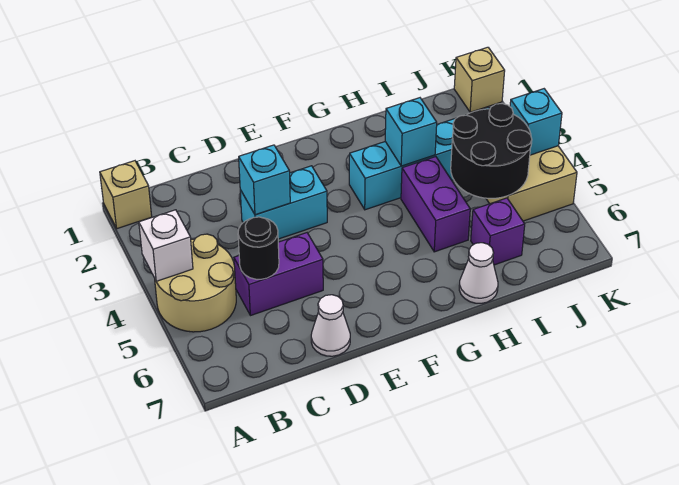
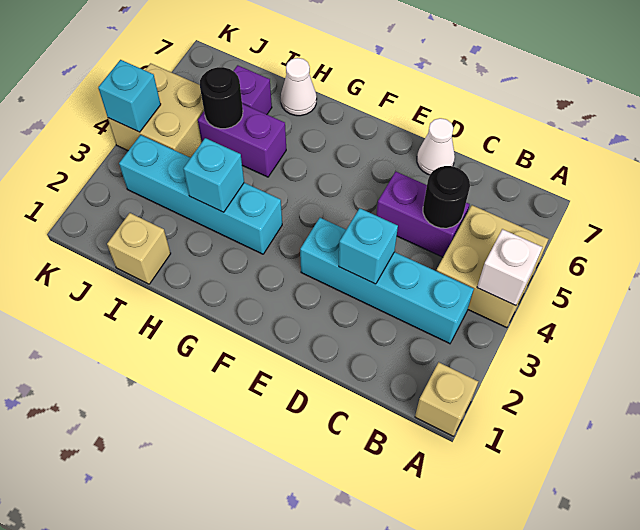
tan round brick A4:B5 level 1 -> tan brick A4:B5 level 1
cyan brick D3:E3 level 1 -> cyan brick B3:E3 level 1
purple brick H4:H5 level 1 -> purple brick H5:I5 level 1
black round brick I4:J5 level 2 -> black round brick I5 level 2
tan brick K1 level 1 -> tan brick I1 level 1

